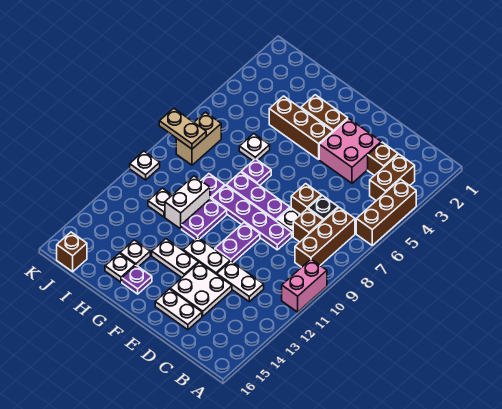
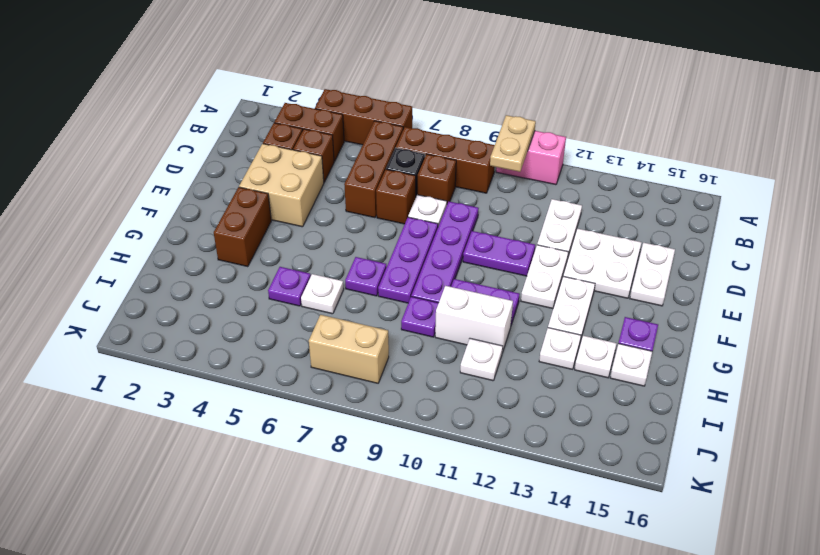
pink brick D3:E4 level 1 -> tan brick D3:E4 level 1
brown brick F4:H4 level 1 -> brown brick B6:D6 level 1
none -> purple plate H5 level 1
tan plate J8:K8 level 2 -> tan plate A10:B10 level 2
brown brick J16 level 1 -> brown brick C4 level 1
white plate K10 level 1 -> white plate H13 level 1

